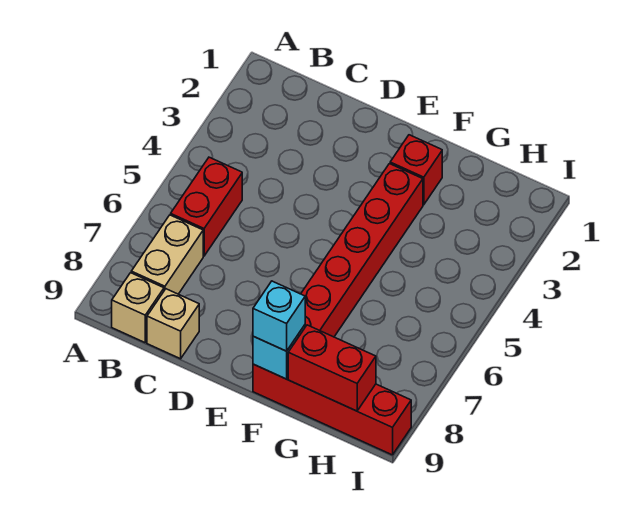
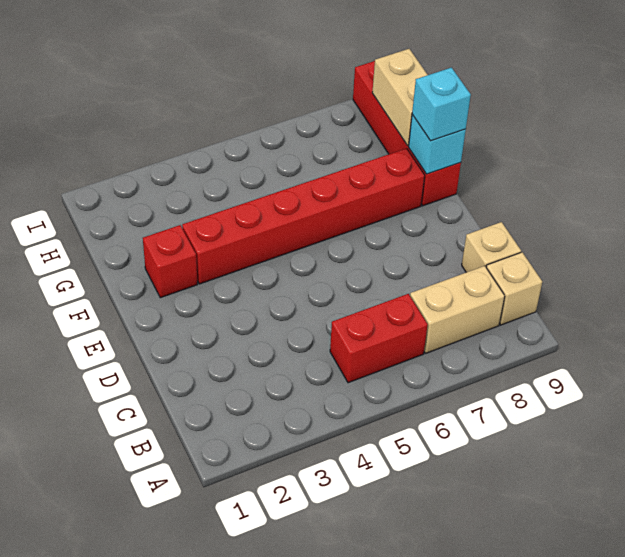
red brick G9:H9 level 2 -> tan brick G9:H9 level 2

